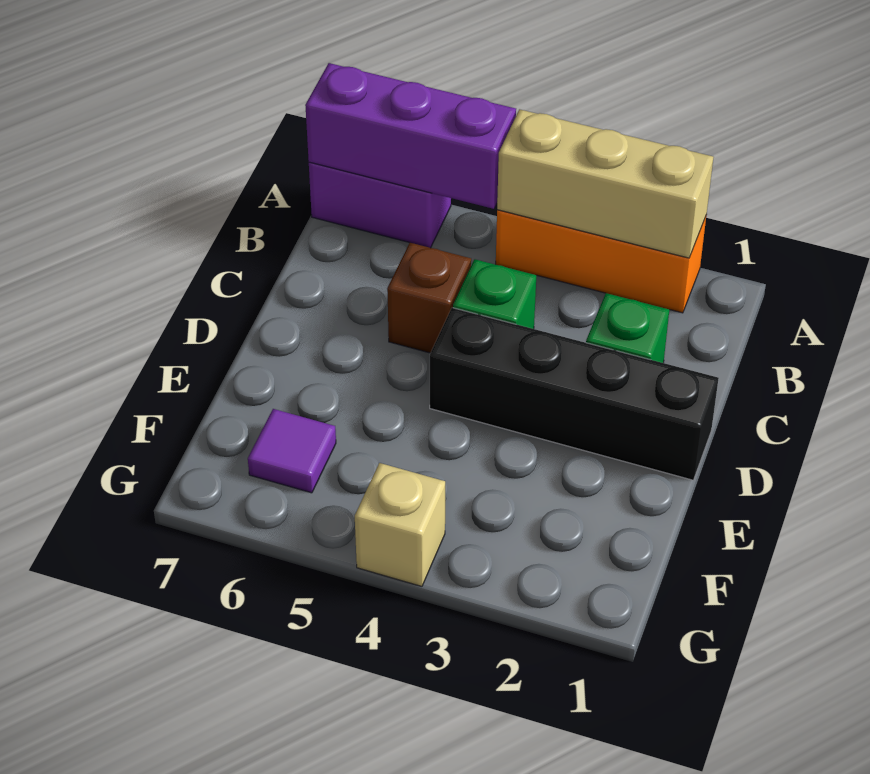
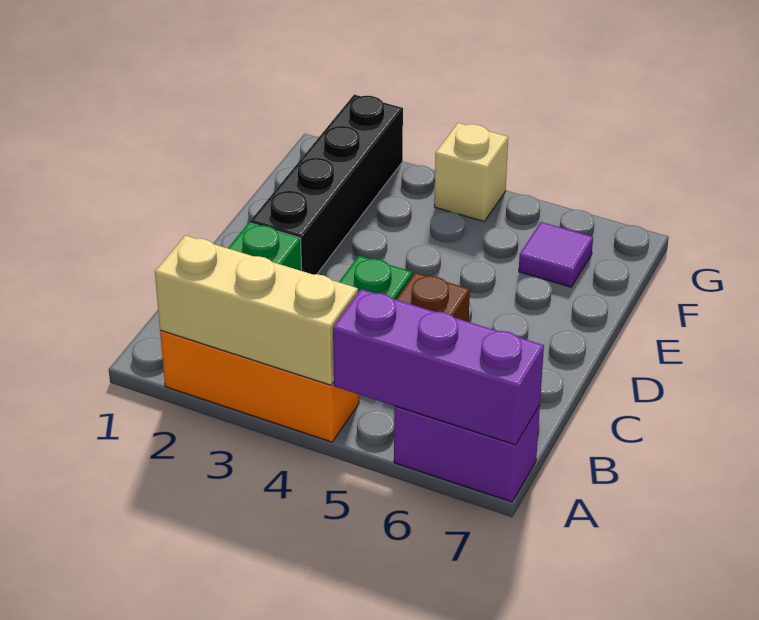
black brick D1:D4 level 1 -> black brick D2:G2 level 1

